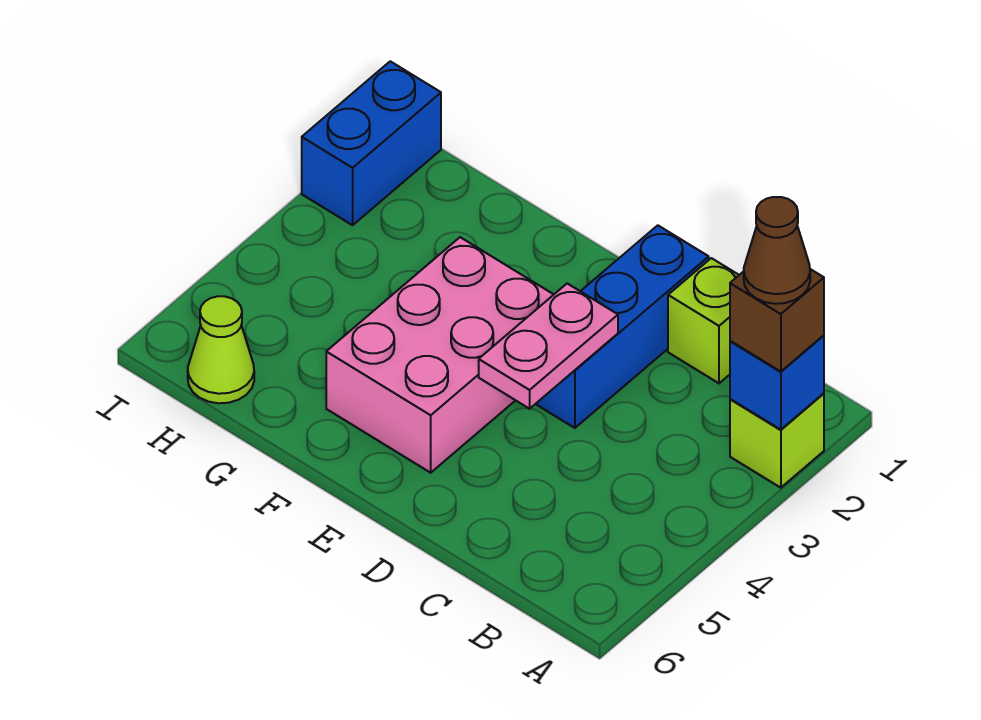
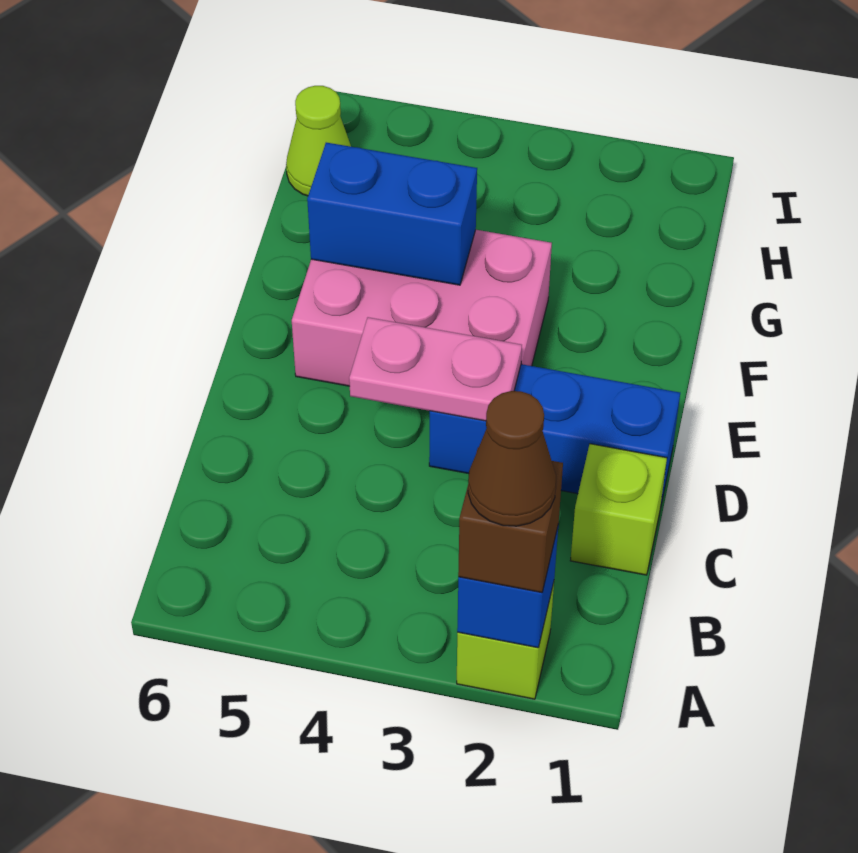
blue brick I1:I2 level 1 -> blue brick F4:F5 level 2

